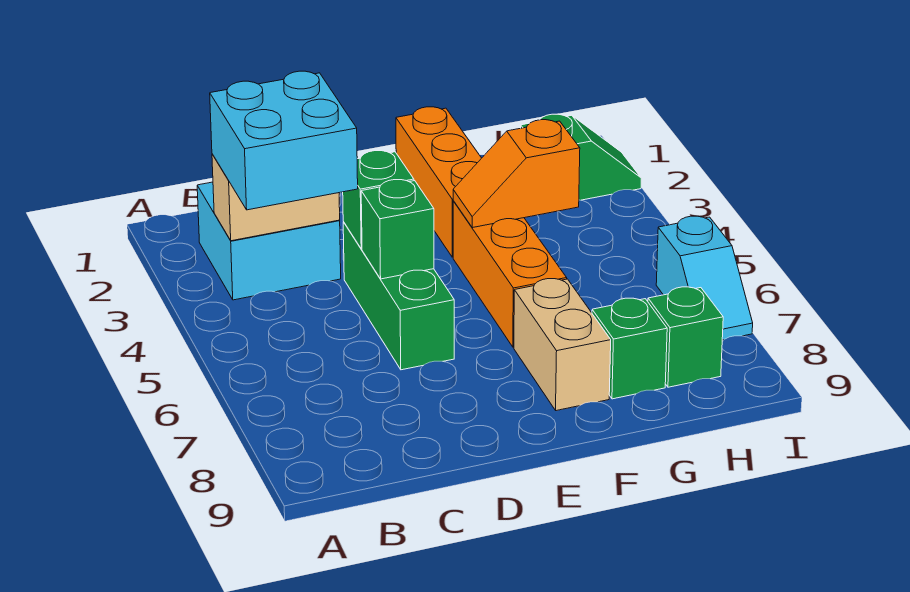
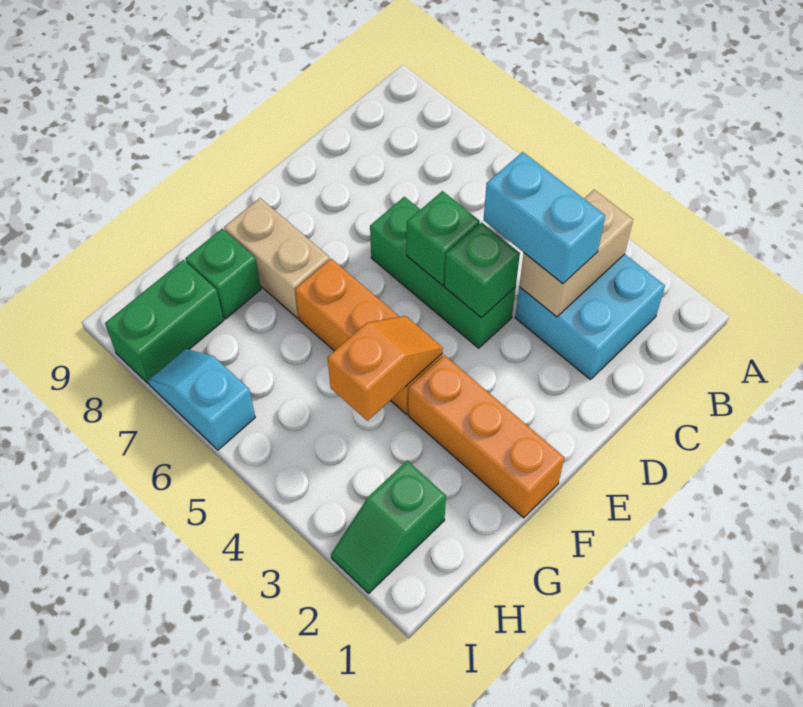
cyan brick B3:C4 level 3 -> cyan brick C3:C4 level 3
green brick H8 level 1 -> green brick H8:I8 level 1

